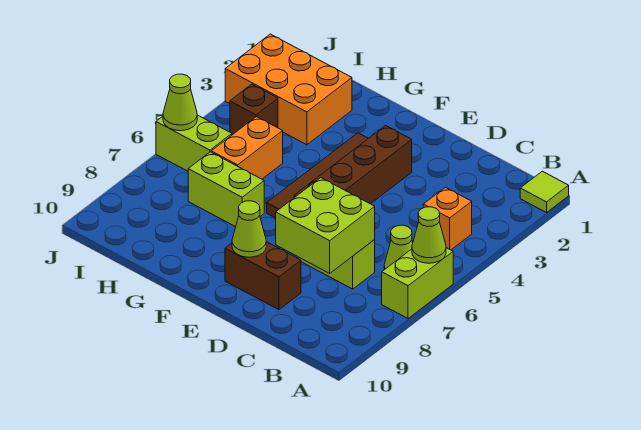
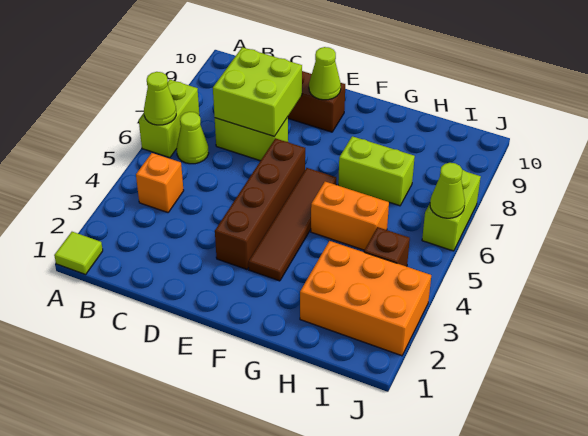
orange brick H5:H6 level 1 -> orange brick G5:H5 level 1
lime brick I6:J6 level 1 -> lime brick J6:J7 level 1

